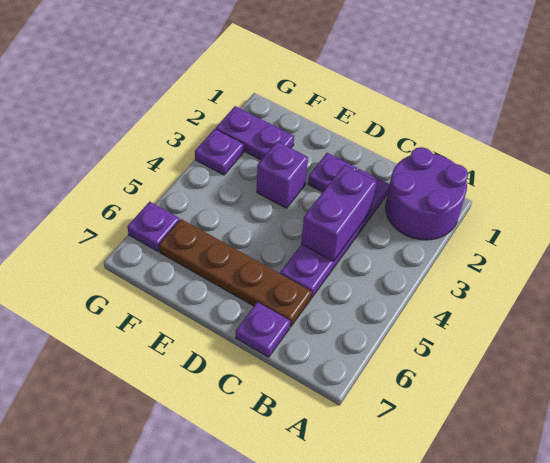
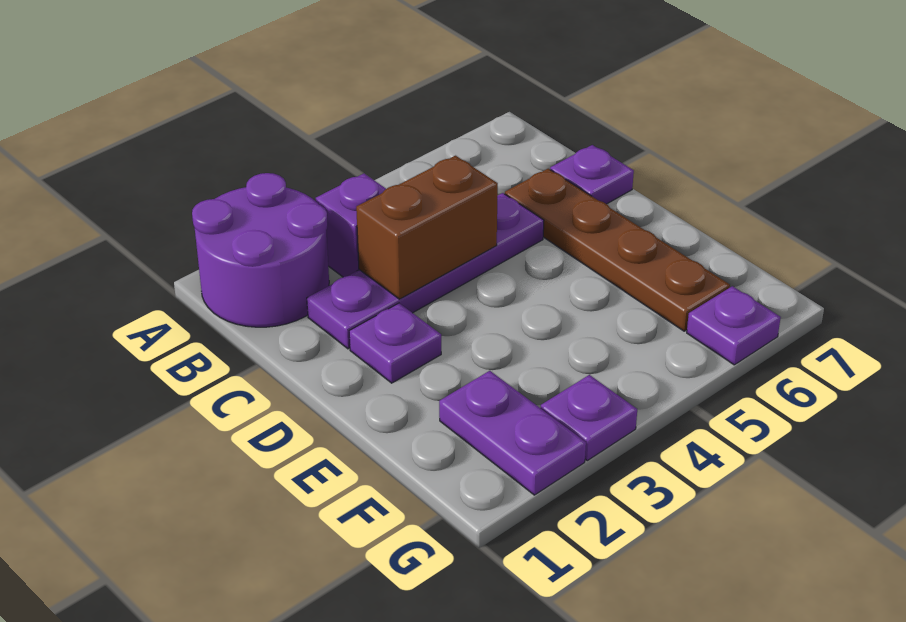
purple brick C3:C4 level 2 -> brown brick C3:C4 level 2
purple brick E3 level 1 -> purple brick B3 level 1

